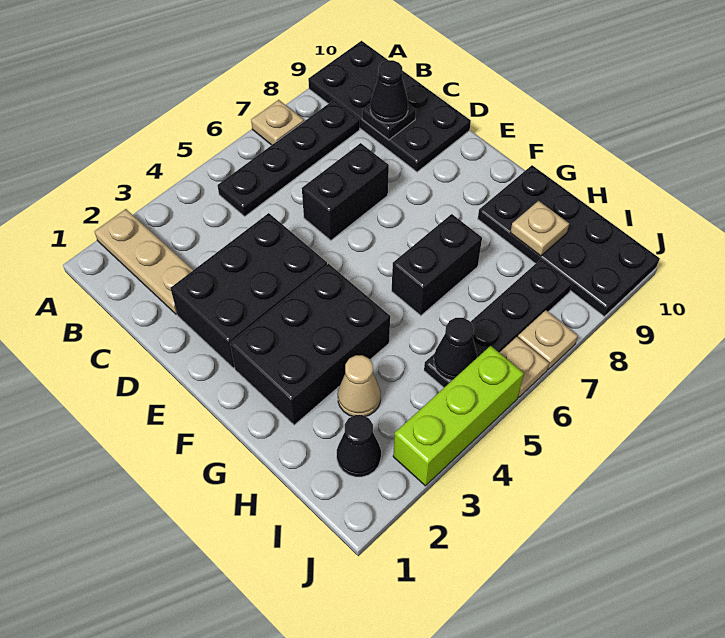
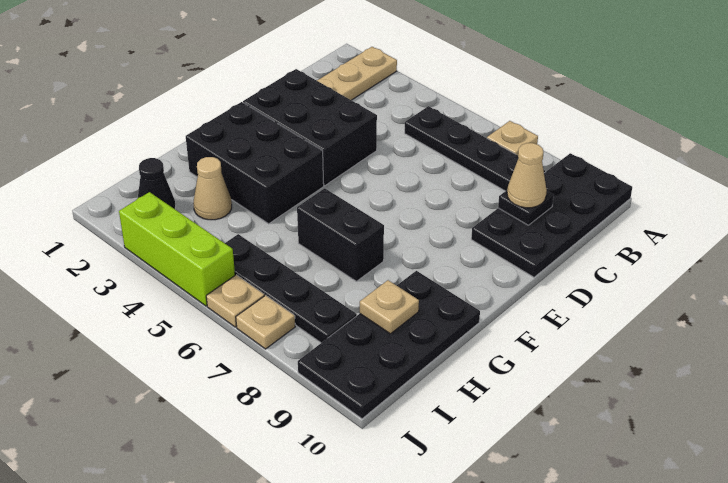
black cone C9 level 3 -> tan cone C9 level 3
black brick D6:D7 level 1 -> none
black cone I5 level 2 -> none

